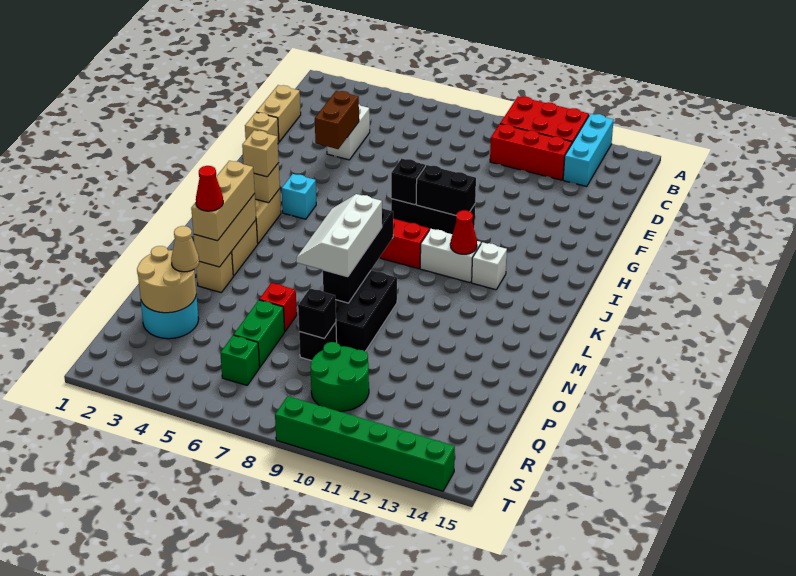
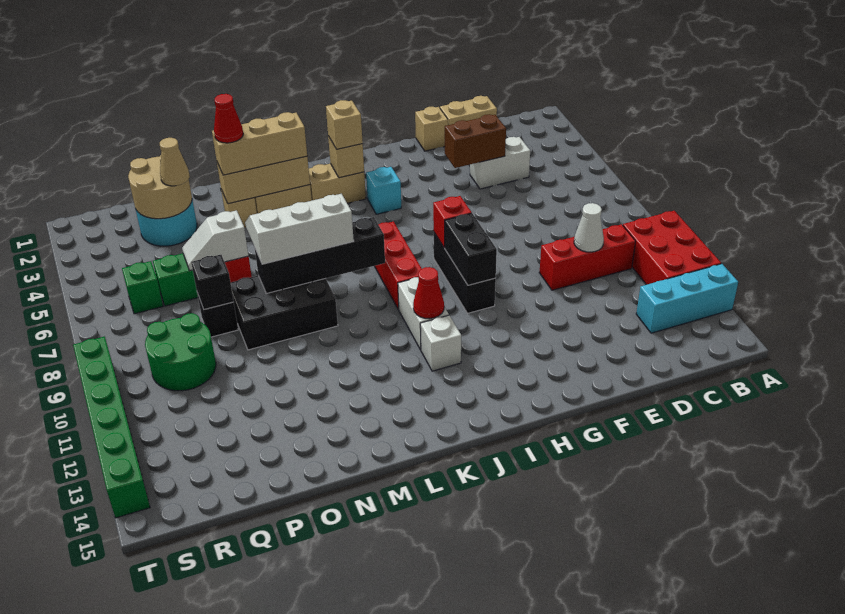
red brick C10:C12 level 1 -> red brick C10:E10 level 1
none -> white cone D10 level 2
black brick H8 level 2 -> red brick H8 level 2
none -> white slope O6:P6 level 2 top O

